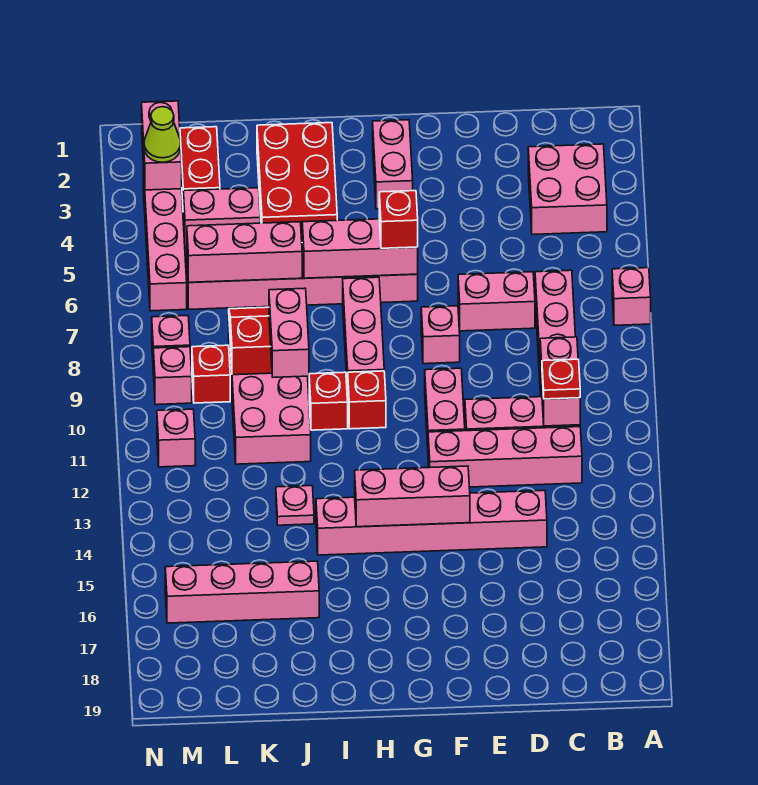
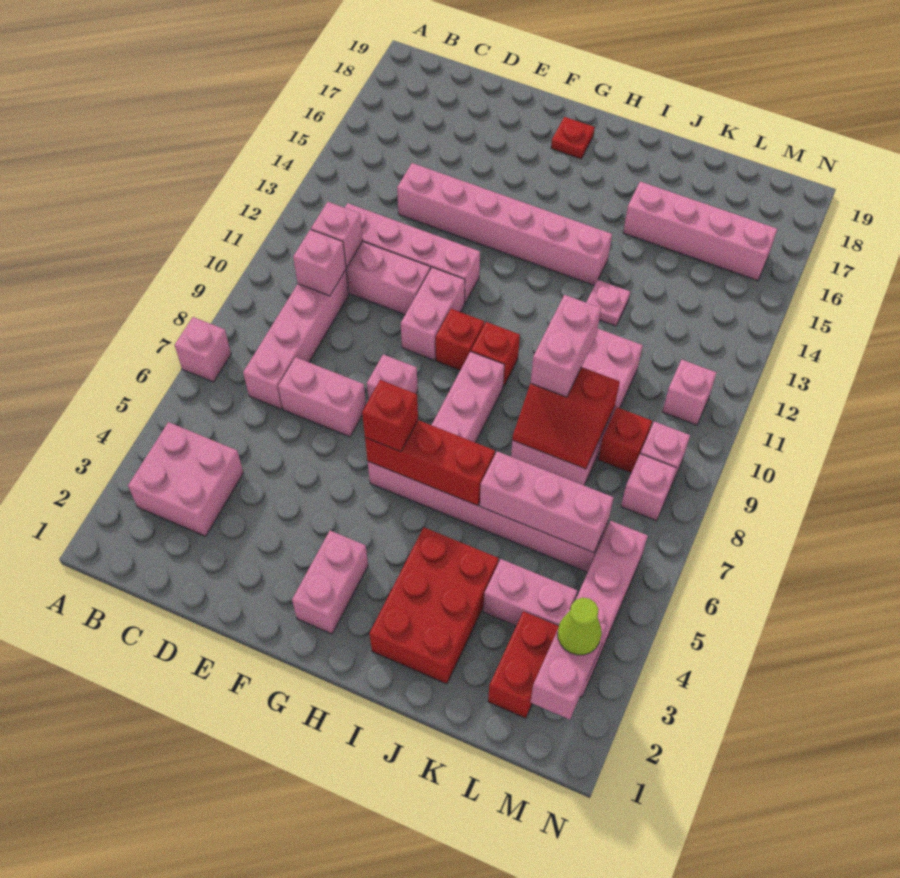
red plate C11 level 3 -> red plate G18 level 1
pink brick F14:H14 level 2 -> none
pink brick G6:I6 level 2 -> red brick G6:I6 level 2
red brick I10 level 1 -> red brick G10 level 1

